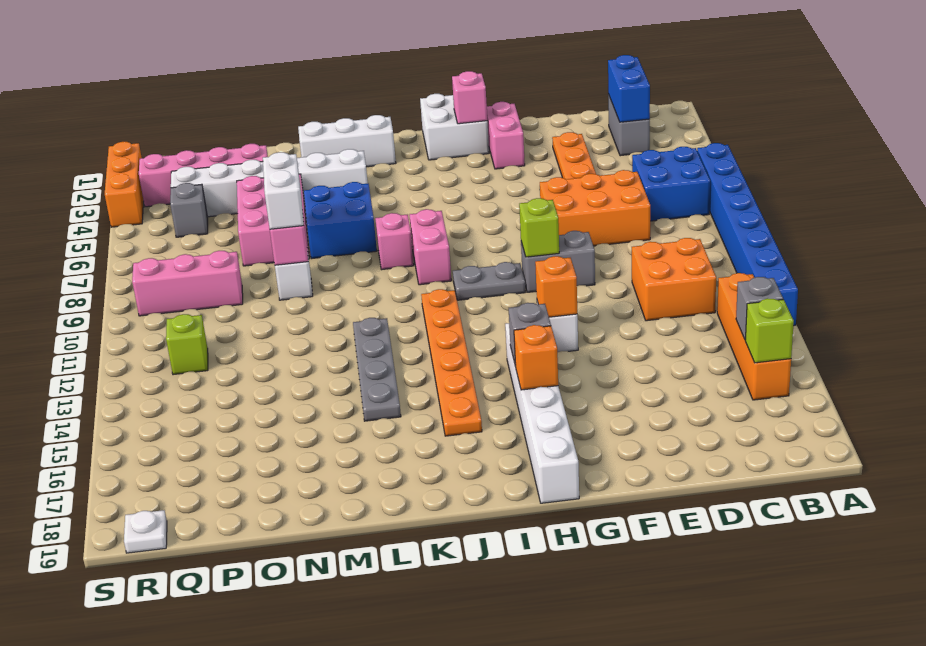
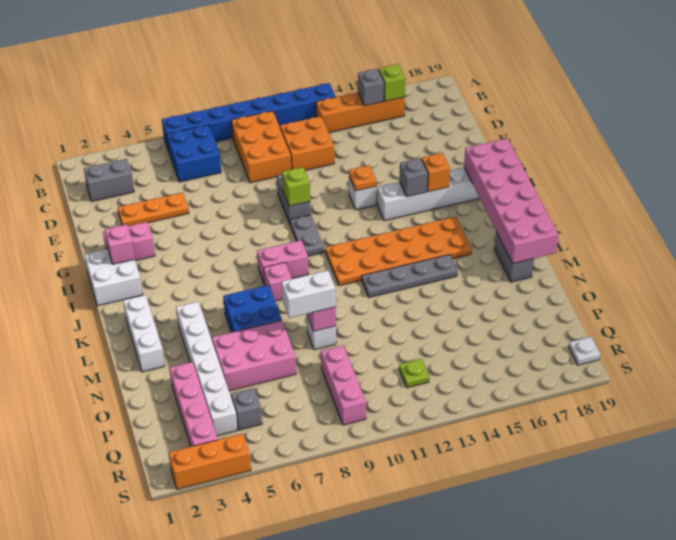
blue brick C2:C3 level 2 -> none
orange brick D7:F8 level 1 -> orange brick B9:D10 level 1
orange brick G13 level 2 -> orange plate G13 level 2
none -> pink brick H18:M19 level 2
orange plate J11:J16 level 1 -> orange plate J11:K16 level 1
none -> grey brick L18:M18 level 1
lime brick Q12 level 1 -> lime plate Q12 level 1

